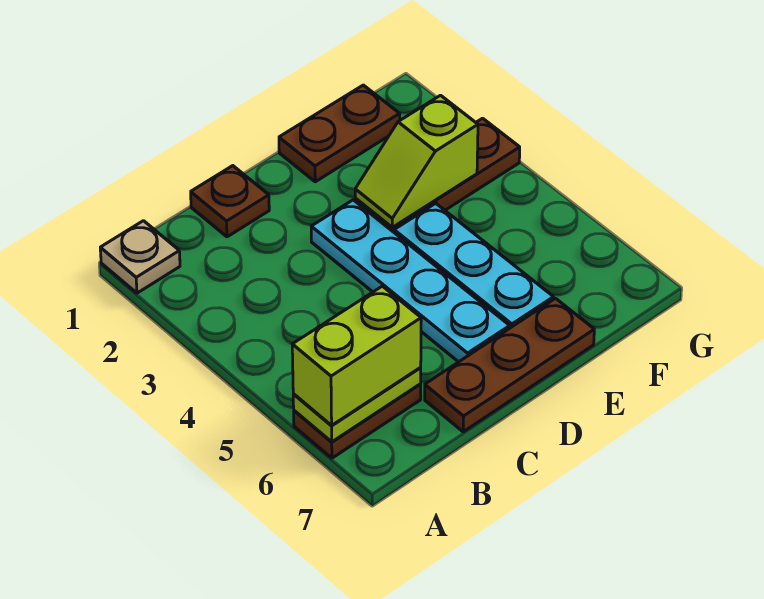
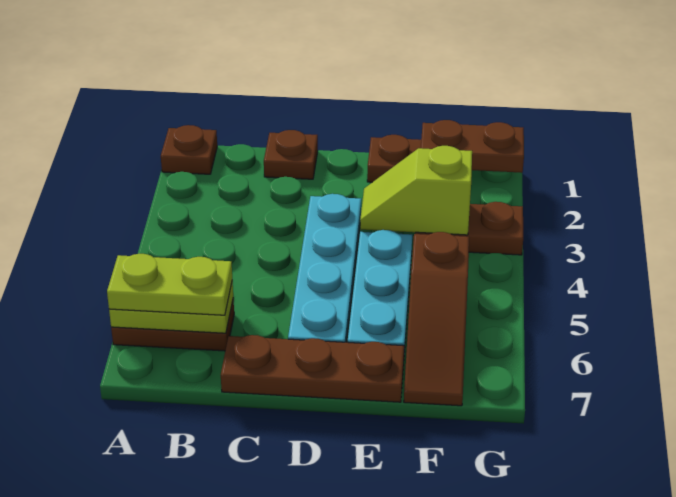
tan plate A1 level 1 -> brown plate A1 level 1
lime brick A6:B6 level 3 -> lime plate A6:B6 level 3
none -> brown plate F1:G1 level 2
none -> brown slope F5:F7 level 1 top 5

